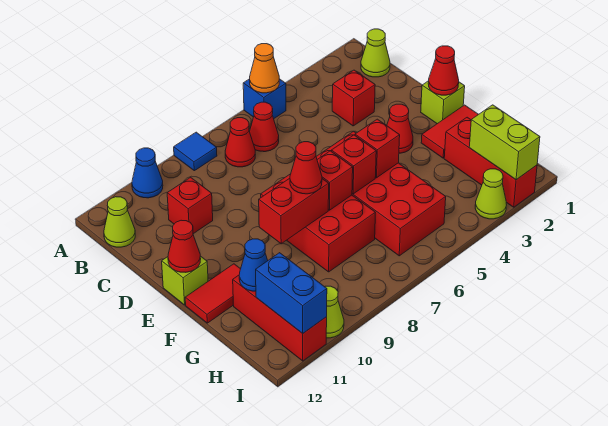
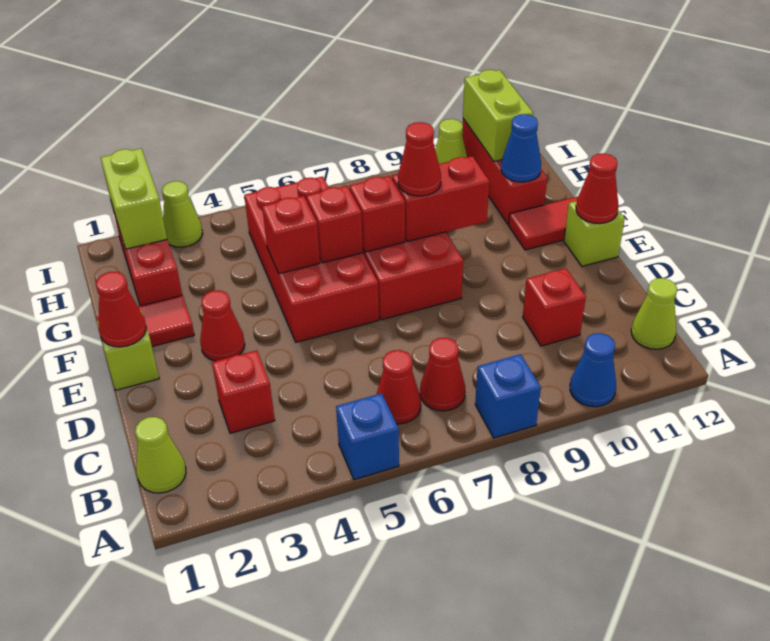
orange cone A5 level 2 -> none
blue tile A8 level 1 -> blue brick A8 level 1
blue brick H11:I11 level 2 -> lime brick H11:I11 level 2

